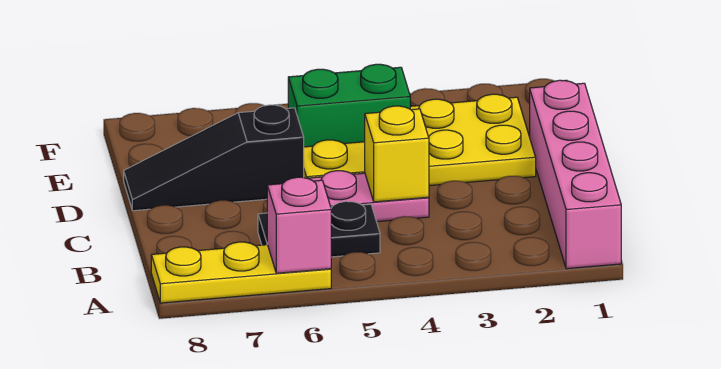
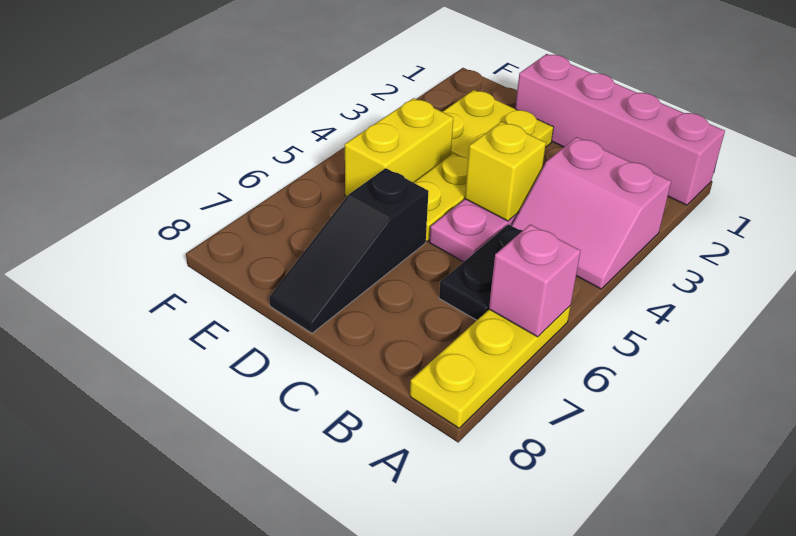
none -> pink slope A3:B4 level 1 top 3
green brick E4:E5 level 1 -> yellow brick E4:E5 level 1

